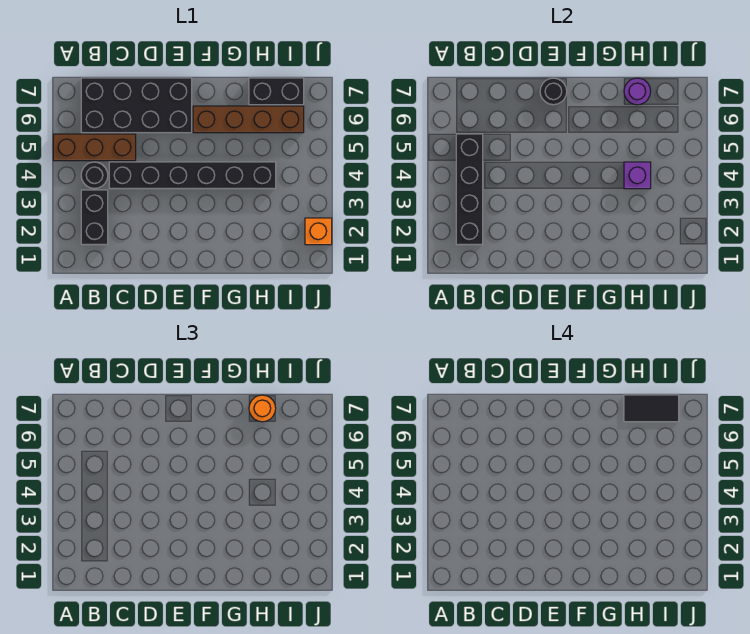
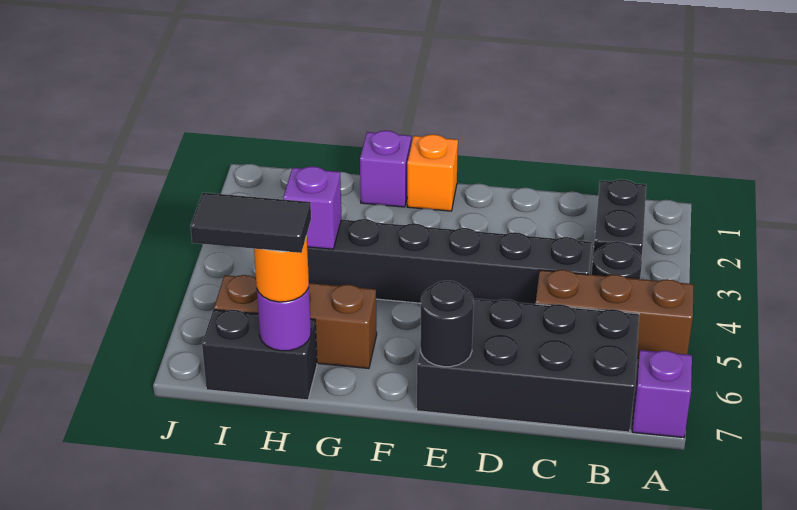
none -> purple brick A7 level 1
black brick B2:B5 level 2 -> none
brown brick F6:I6 level 1 -> brown brick G6:I6 level 1
none -> purple brick G1 level 1
orange brick J2 level 1 -> orange brick F1 level 1

